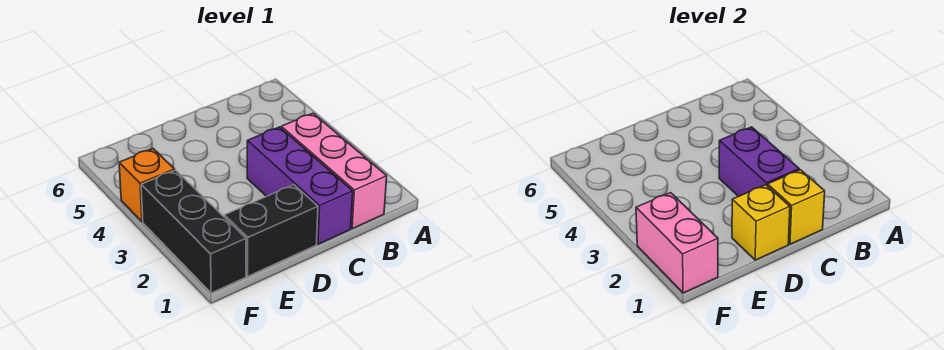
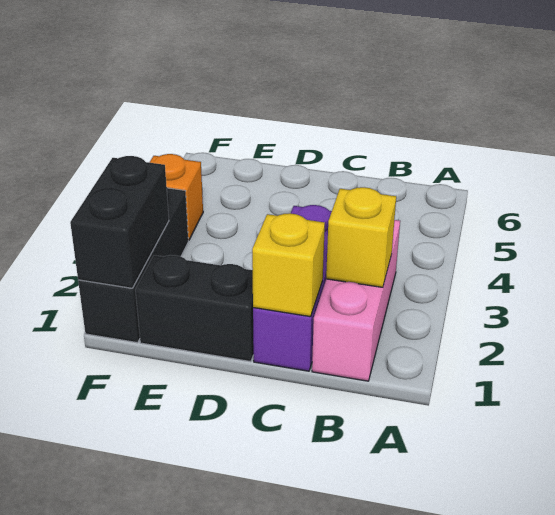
purple brick C2:C3 level 2 -> none
yellow brick D1 level 2 -> yellow brick B2 level 2
pink brick F1:F2 level 2 -> black brick F1:F2 level 2

